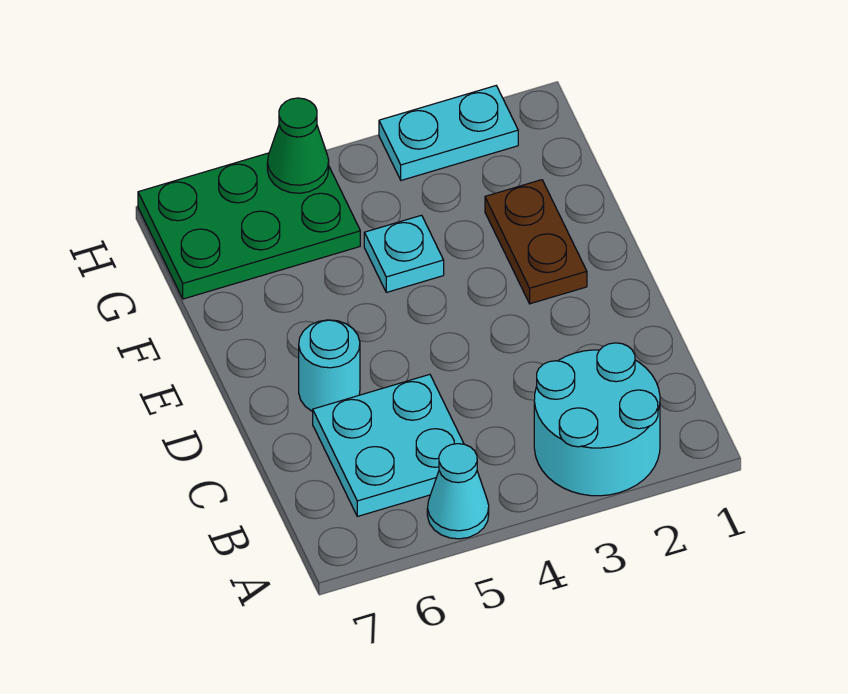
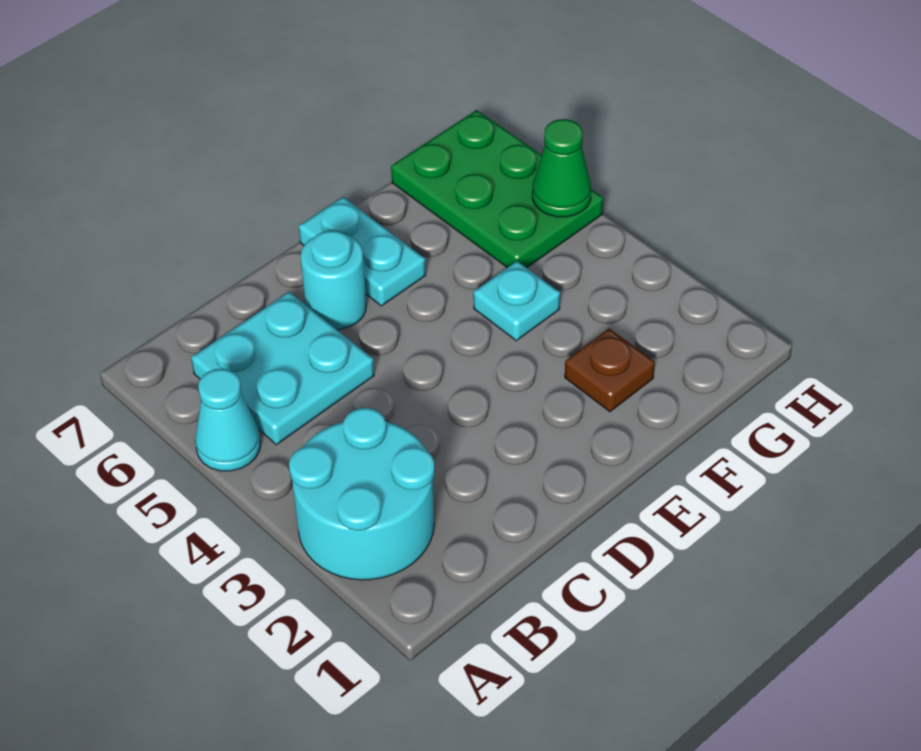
brown plate E2:F2 level 1 -> brown plate F2 level 1
cyan plate H2:H3 level 1 -> cyan plate E6:E7 level 1

